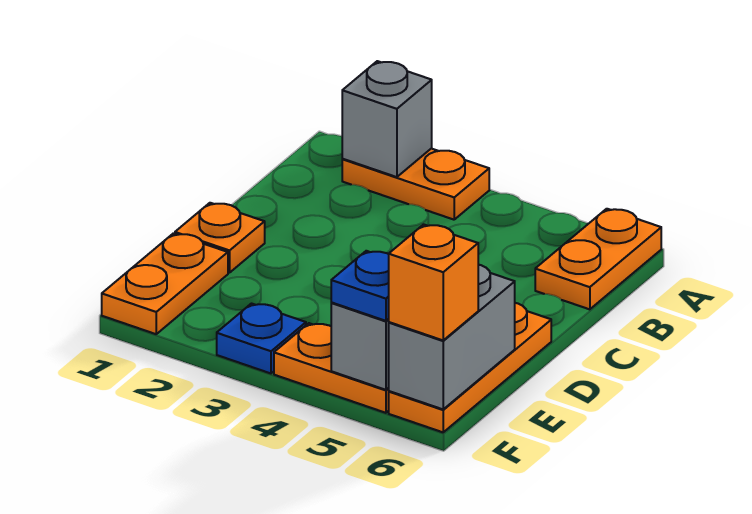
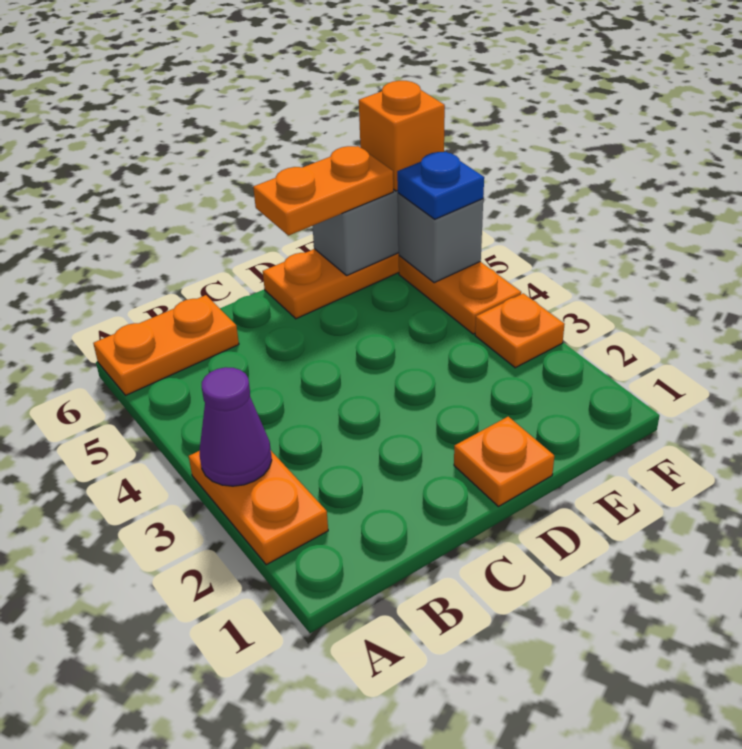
grey brick A2 level 2 -> none
none -> purple cone A3 level 2
orange plate E1:F1 level 1 -> orange plate D6:E6 level 3
blue plate F3 level 1 -> orange plate F3 level 1

